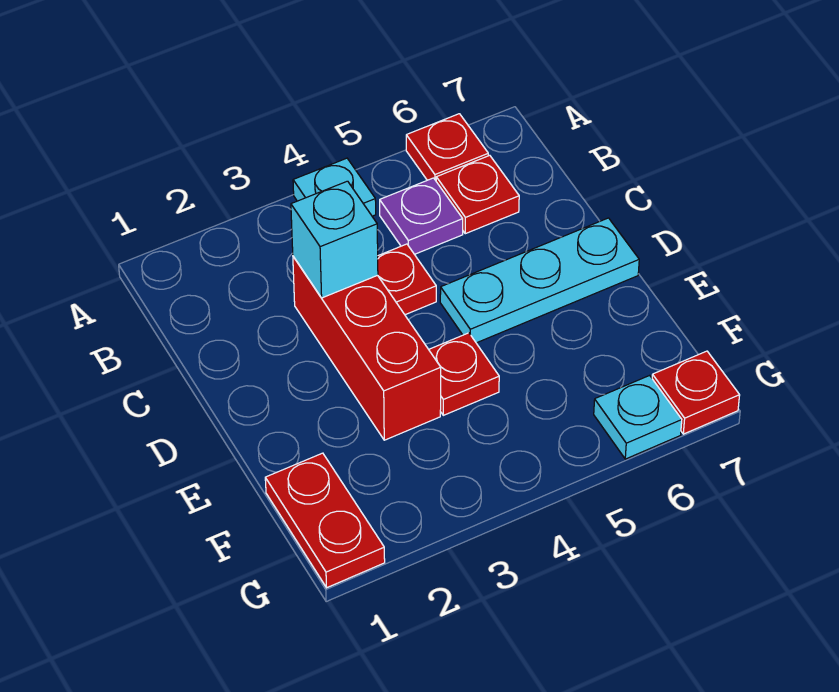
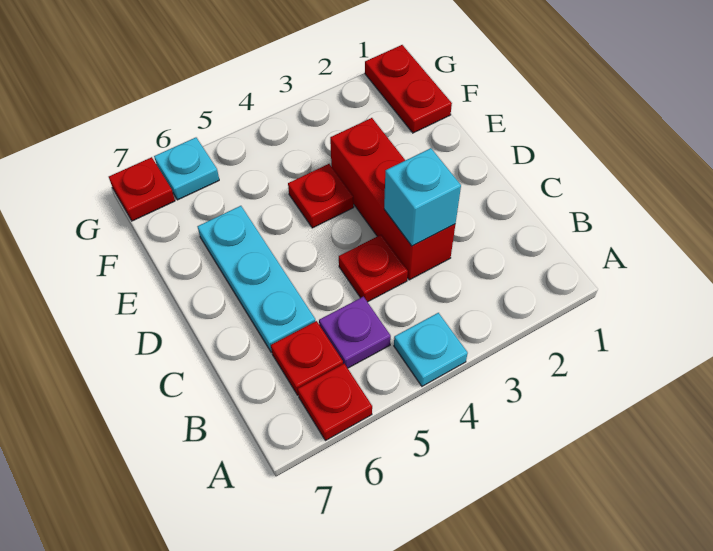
cyan plate D5:D7 level 1 -> cyan plate C6:E6 level 1

